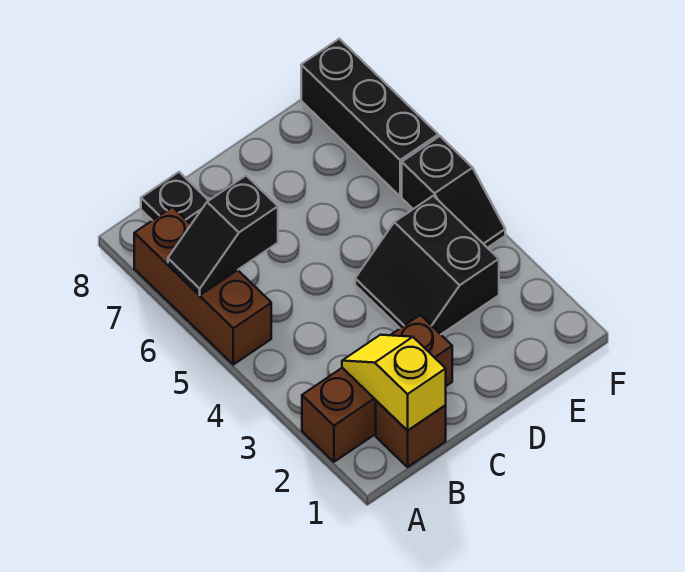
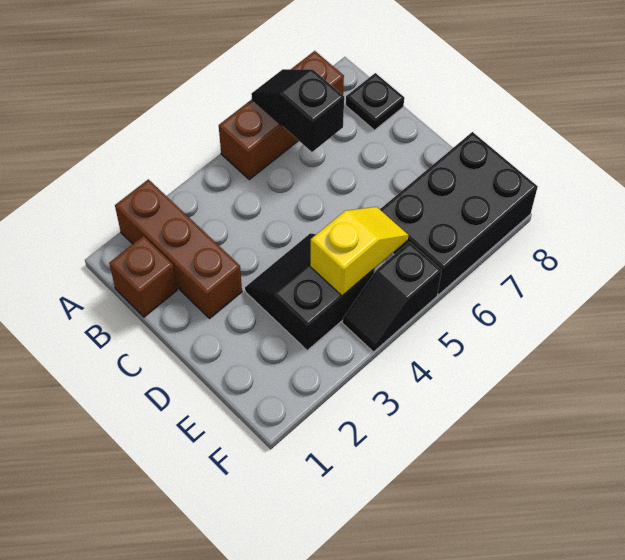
yellow slope B1:B2 level 2 top 1 -> yellow slope E4:E5 level 2 top 4
black brick F6:F8 level 1 -> black brick E6:F8 level 1

